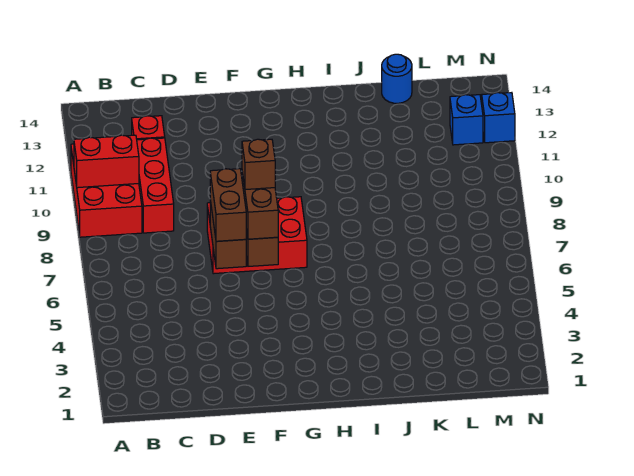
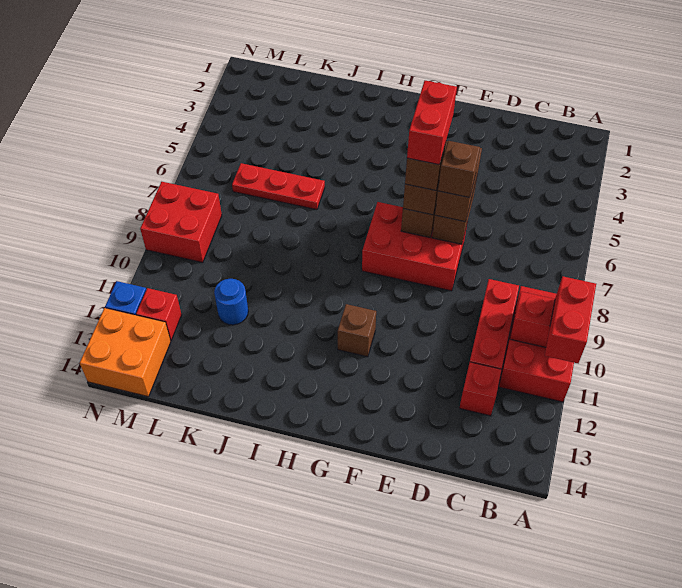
none -> red brick A10:A11 level 3
none -> brown brick E7 level 4
none -> red brick F6:F7 level 5
none -> brown brick G11 level 1
none -> red plate J6:L6 level 1
blue round brick K14 level 1 -> blue round brick K11 level 1
none -> red brick M8:N9 level 1
blue brick M12 level 1 -> red brick M12 level 1
none -> orange brick M13:N14 level 1

